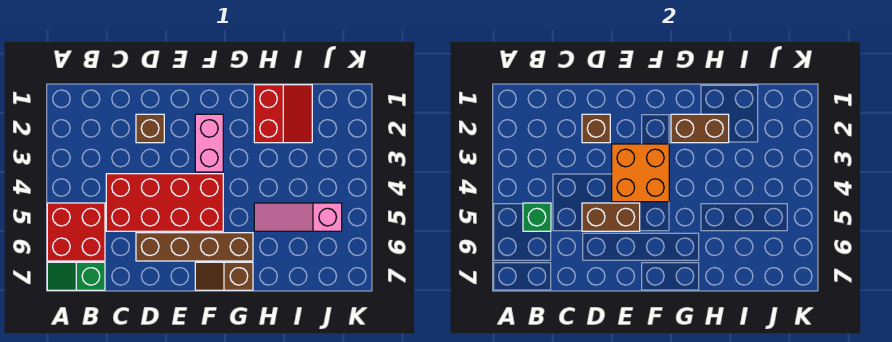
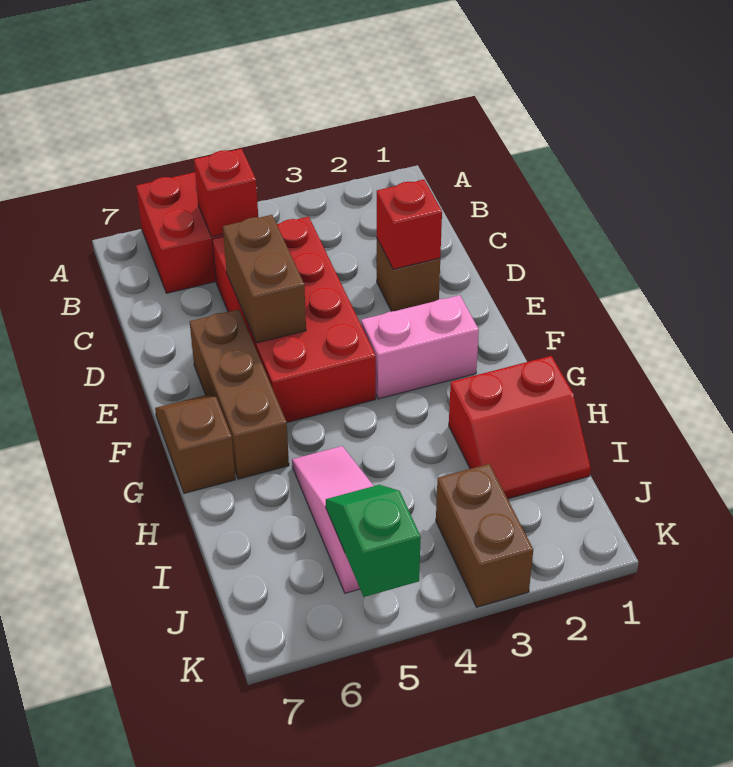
green slope A7:B7 level 1 top B -> green slope J5:K5 level 2 top K
green brick B5 level 2 -> red brick B5 level 2
brown brick D2 level 2 -> red brick D2 level 2
brown brick D6:G6 level 1 -> brown brick E6:G6 level 1
orange brick E3:F4 level 2 -> none
brown brick G2:H2 level 2 -> brown brick J3:K3 level 1

